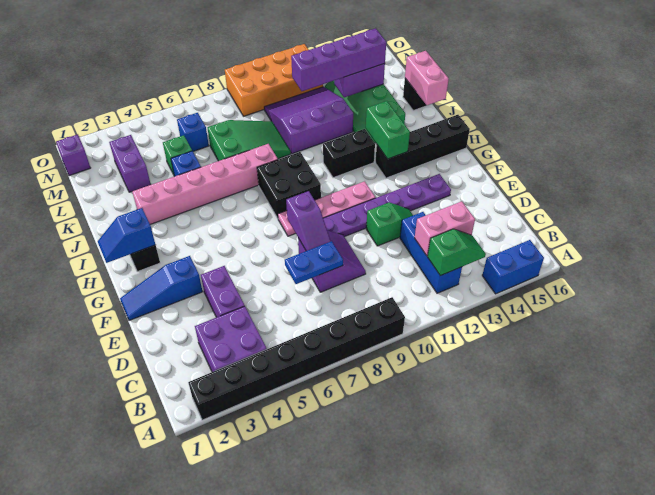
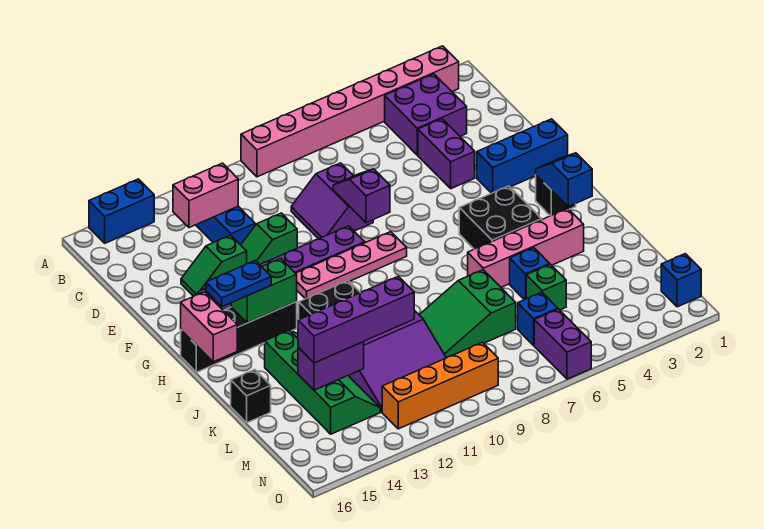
black brick A2:A9 level 1 -> pink brick A2:A9 level 1
green slope B12:B13 level 2 top 12 -> green slope E13:E14 level 1 top 13
blue plate D7:D8 level 2 -> blue plate H14:H15 level 3
blue slope F1:F3 level 1 top 3 -> blue brick F1:F3 level 1
blue slope H1:H2 level 2 top 2 -> blue slope H2:I2 level 2 top I
black brick H8:I9 level 1 -> black brick H4:I5 level 1
green brick H13:I13 level 2 -> green brick H13:H14 level 2
pink brick J3:J8 level 1 -> pink brick J3:J6 level 1
pink brick J16:K16 level 2 -> pink brick H16:I16 level 2
purple brick L3:M3 level 1 -> purple brick N6:O6 level 1
purple brick N1 level 1 -> blue brick N1 level 1
orange brick N9:O12 level 1 -> orange brick N9:N12 level 1

